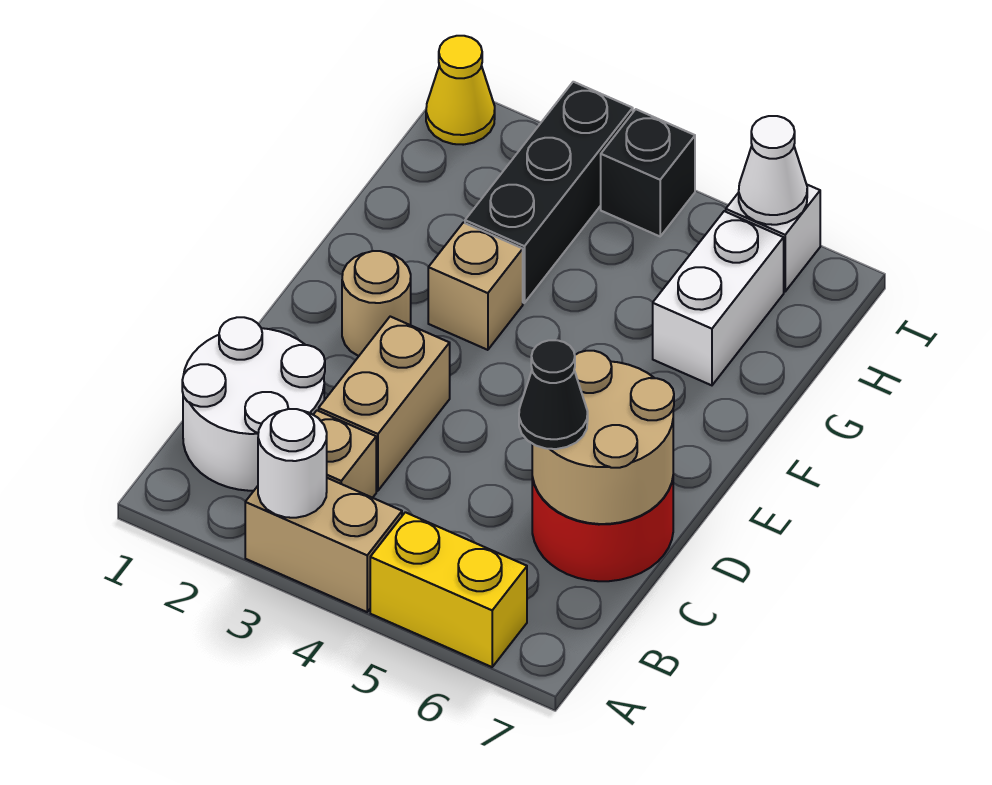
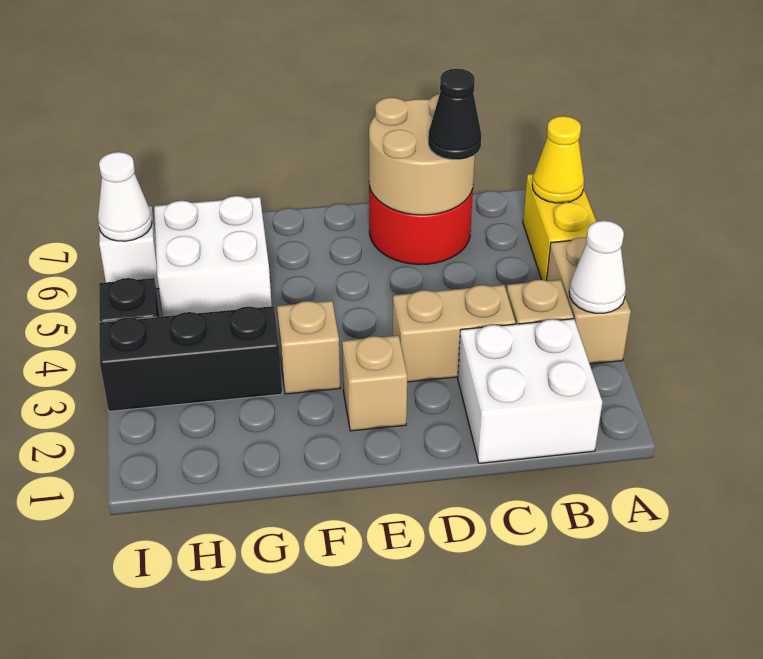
white round brick A3 level 2 -> white cone A3 level 2
white round brick B1:C2 level 1 -> white brick B1:C2 level 1
tan round brick E2 level 1 -> tan brick E2 level 1
white brick G6:H6 level 1 -> white brick G5:H6 level 1
yellow cone I1 level 1 -> yellow cone A6 level 2

